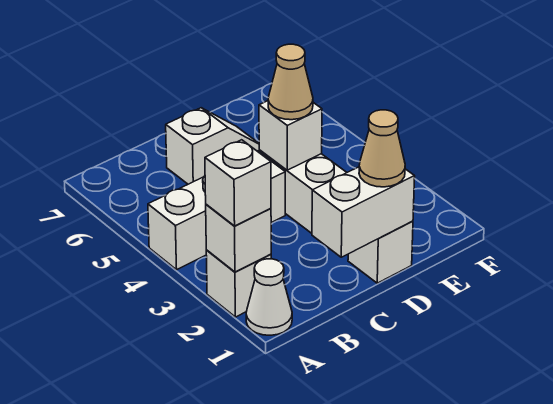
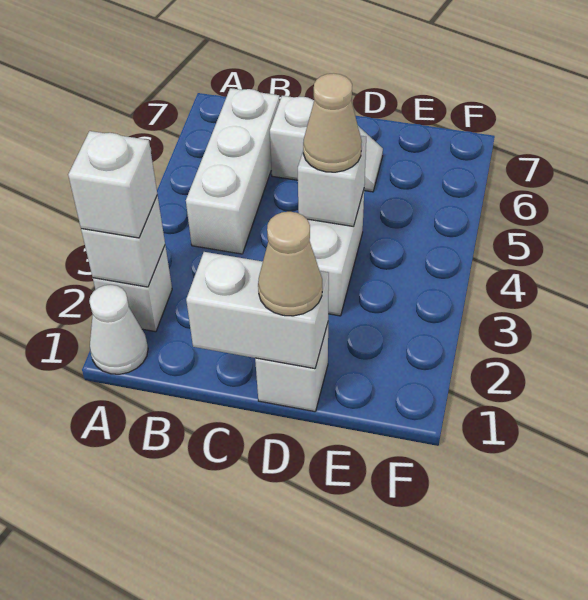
white brick A4:C4 level 1 -> white brick B4:B6 level 1

